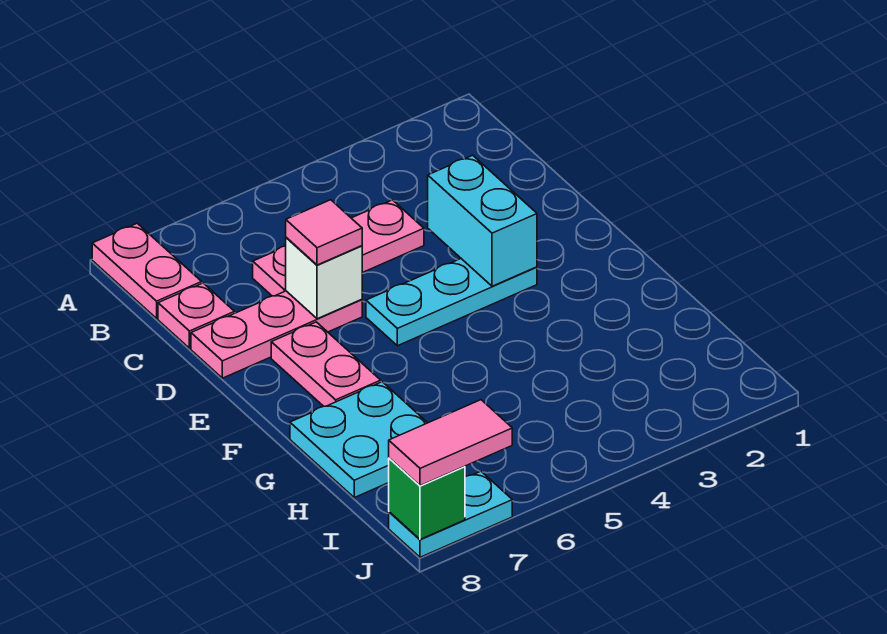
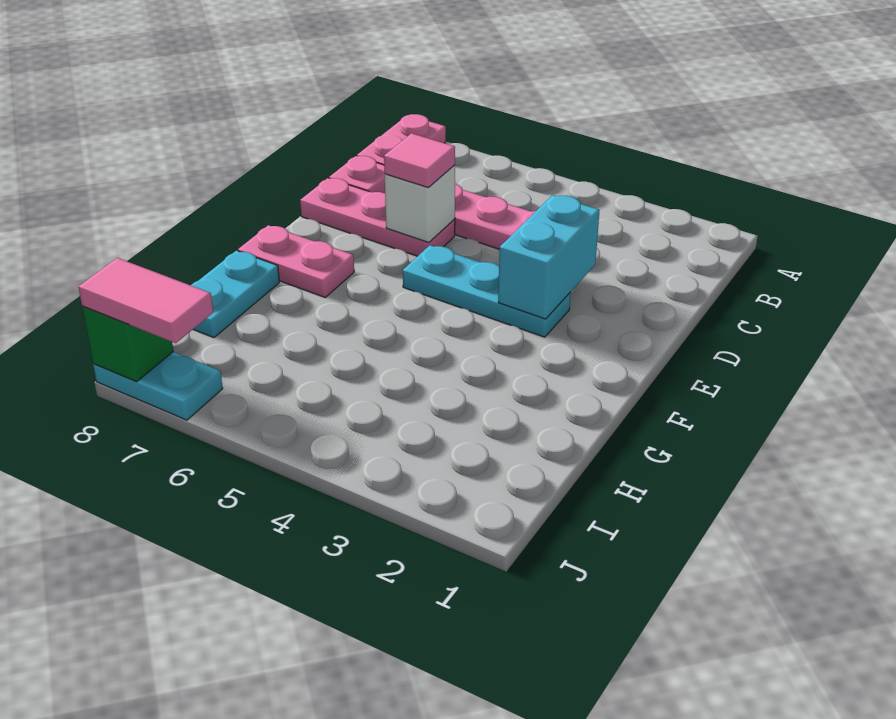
pink plate E7:F7 level 1 -> pink plate F7:F8 level 1
cyan plate G7:H8 level 1 -> cyan plate G8:H8 level 1

